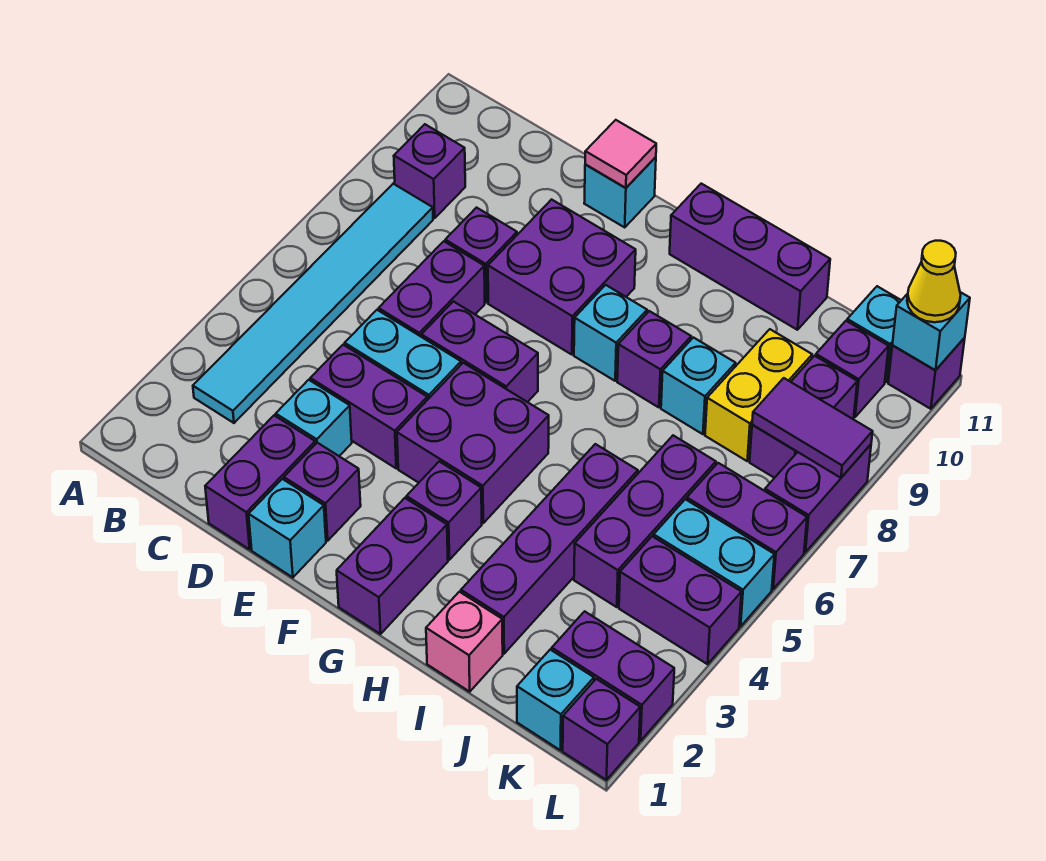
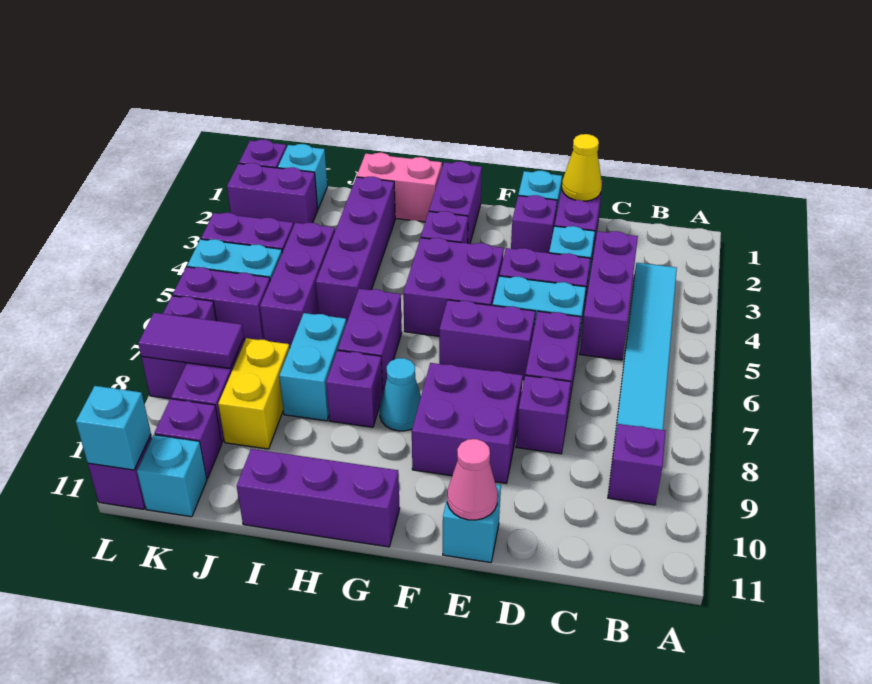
none -> purple brick C3:C5 level 1
pink tile E11 level 2 -> pink cone E11 level 2
cyan brick G8 level 1 -> cyan cone G8 level 1
none -> purple brick H6:H7 level 1
pink brick I1 level 1 -> pink brick H1:I1 level 1
cyan brick I8 level 1 -> cyan brick I7:I8 level 1
yellow cone L11 level 3 -> yellow cone D1 level 2

